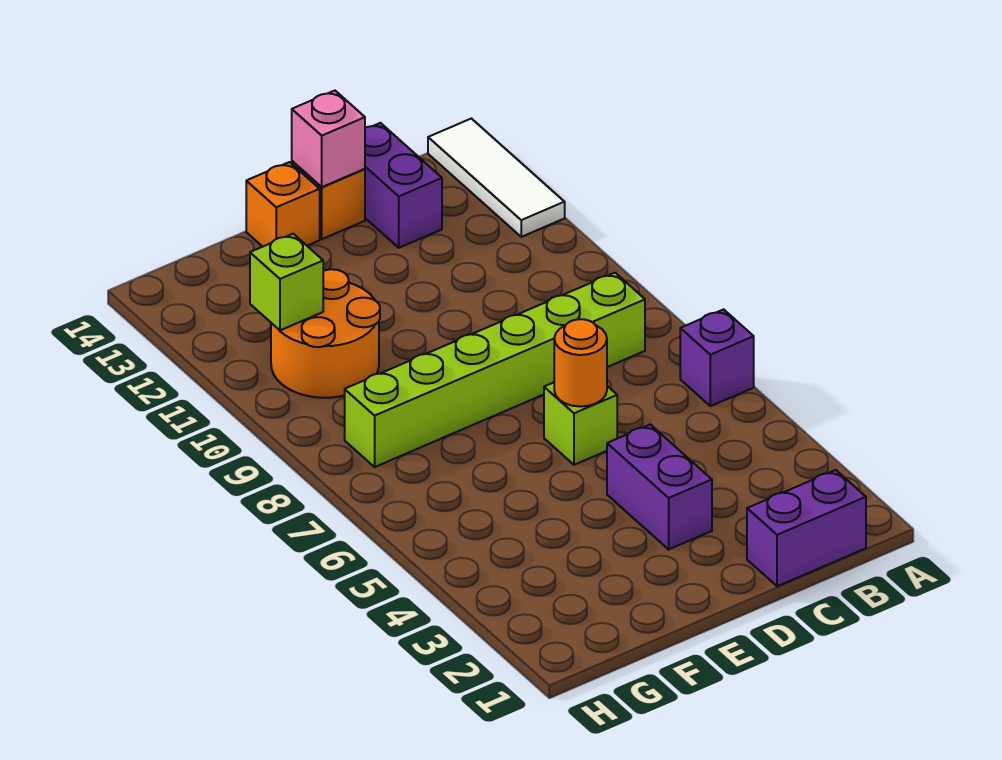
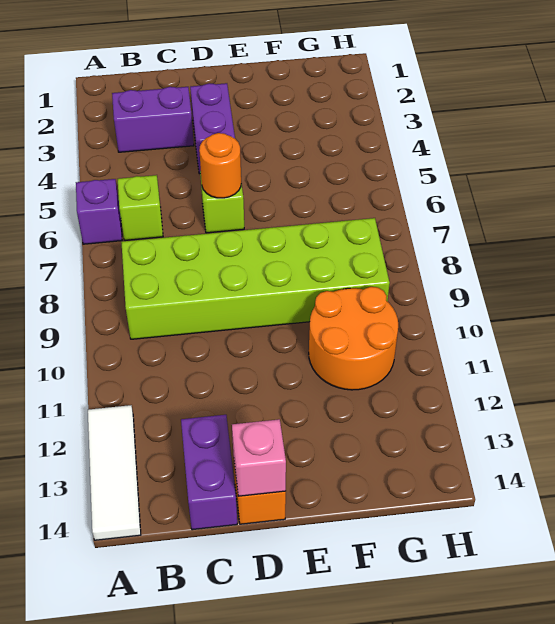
purple brick B1:C1 level 1 -> purple brick B3:C3 level 1
lime brick B8:G8 level 1 -> lime brick B8:G9 level 1
orange brick E14 level 1 -> none
lime brick G11 level 2 -> lime brick B6 level 1

